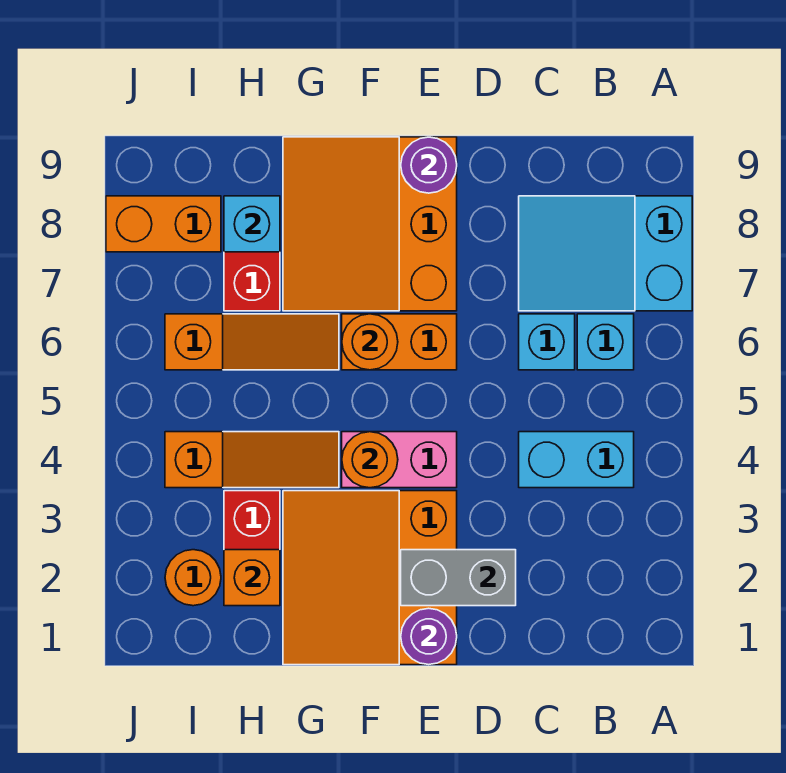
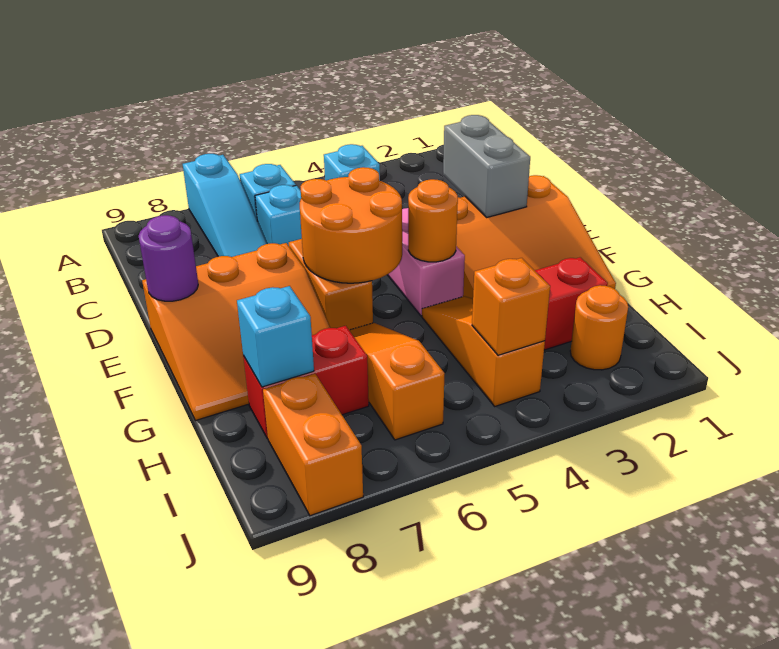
cyan slope A7:C8 level 1 top A -> cyan slope A7:C7 level 1 top A
cyan brick B4:C4 level 1 -> cyan brick B4 level 1
purple round brick E1 level 2 -> none
orange round brick F6 level 2 -> orange round brick E5:F6 level 2
orange brick H2 level 2 -> orange brick I4 level 2

